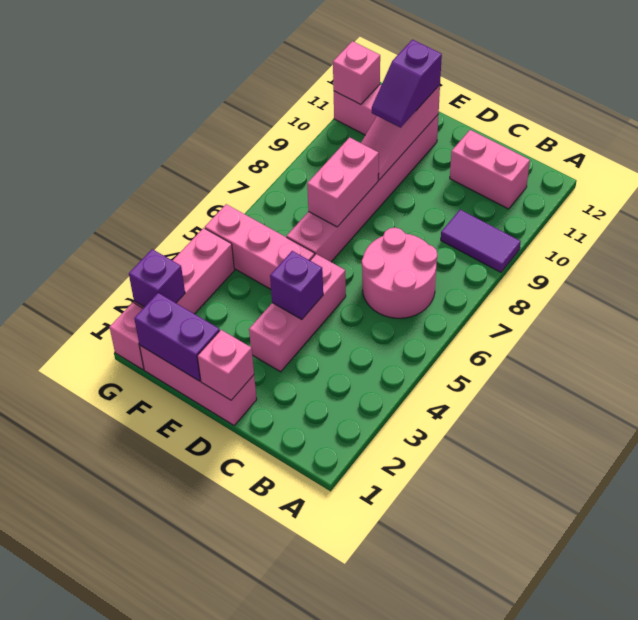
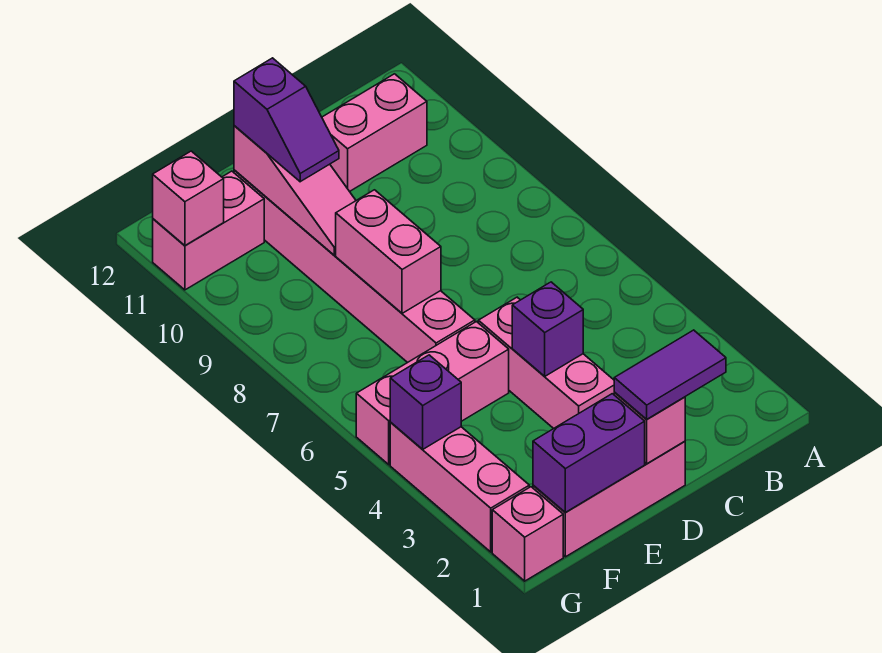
purple tile A9:B9 level 1 -> purple tile C1:D1 level 3
pink round brick B6:C7 level 1 -> none
purple brick G2 level 2 -> purple brick G4 level 2

